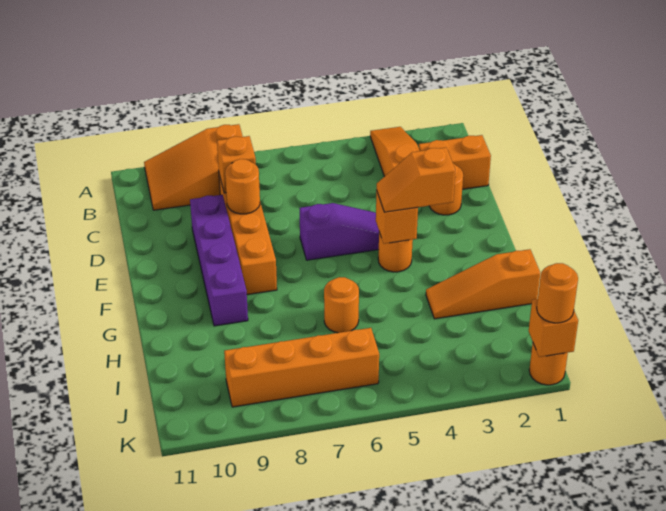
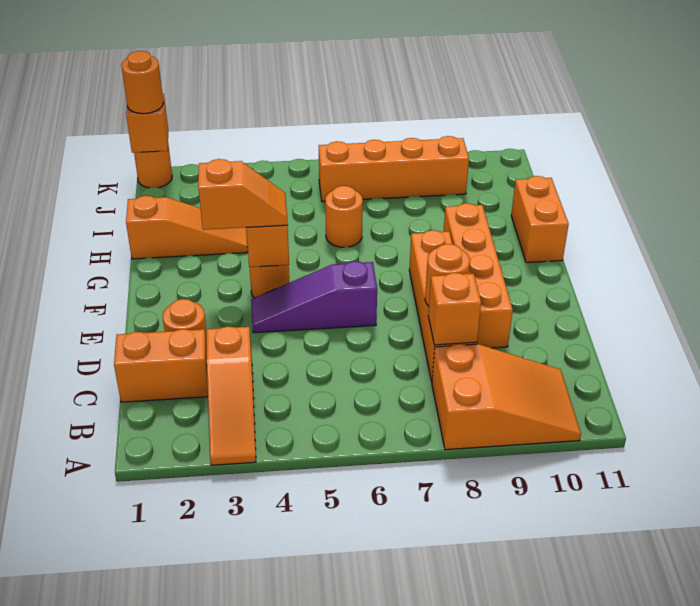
purple brick D9:G9 level 1 -> orange brick D9:G9 level 1
none -> orange brick G11:H11 level 1

